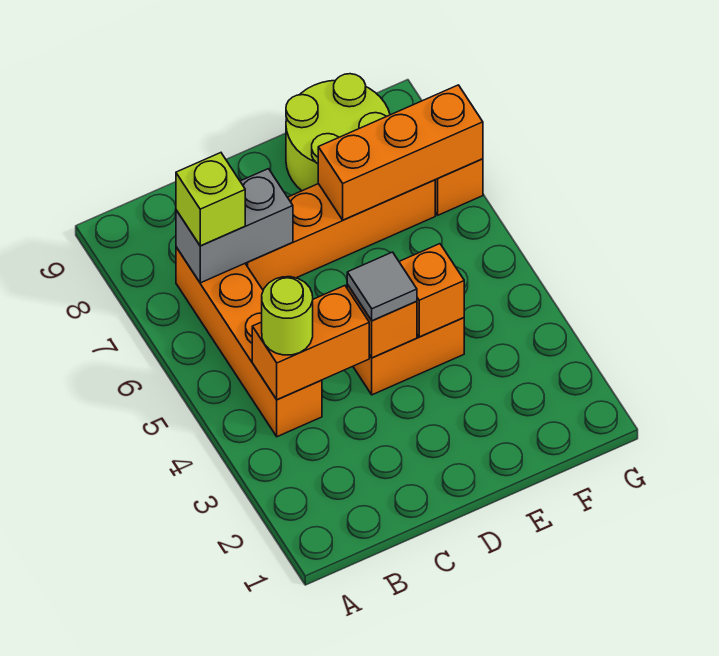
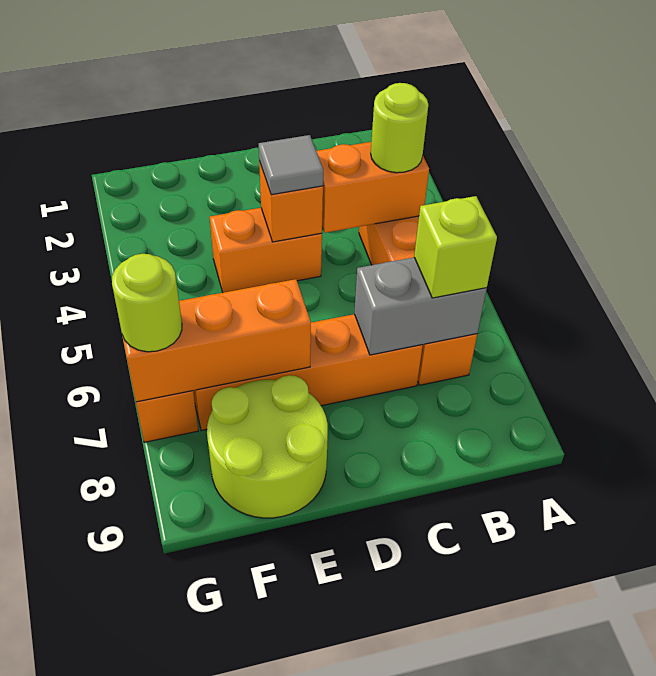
orange brick E4 level 2 -> none
none -> lime round brick G7 level 3

